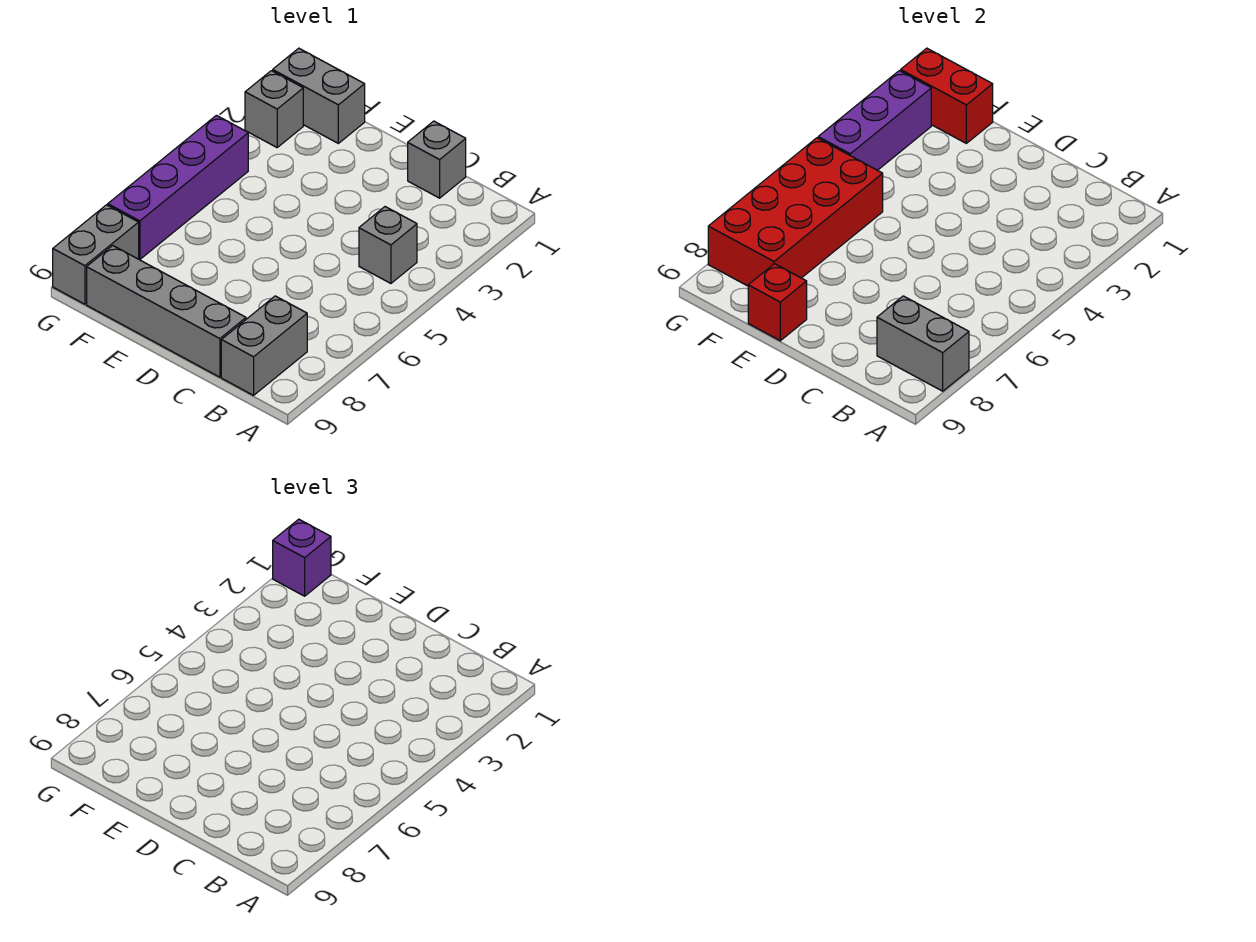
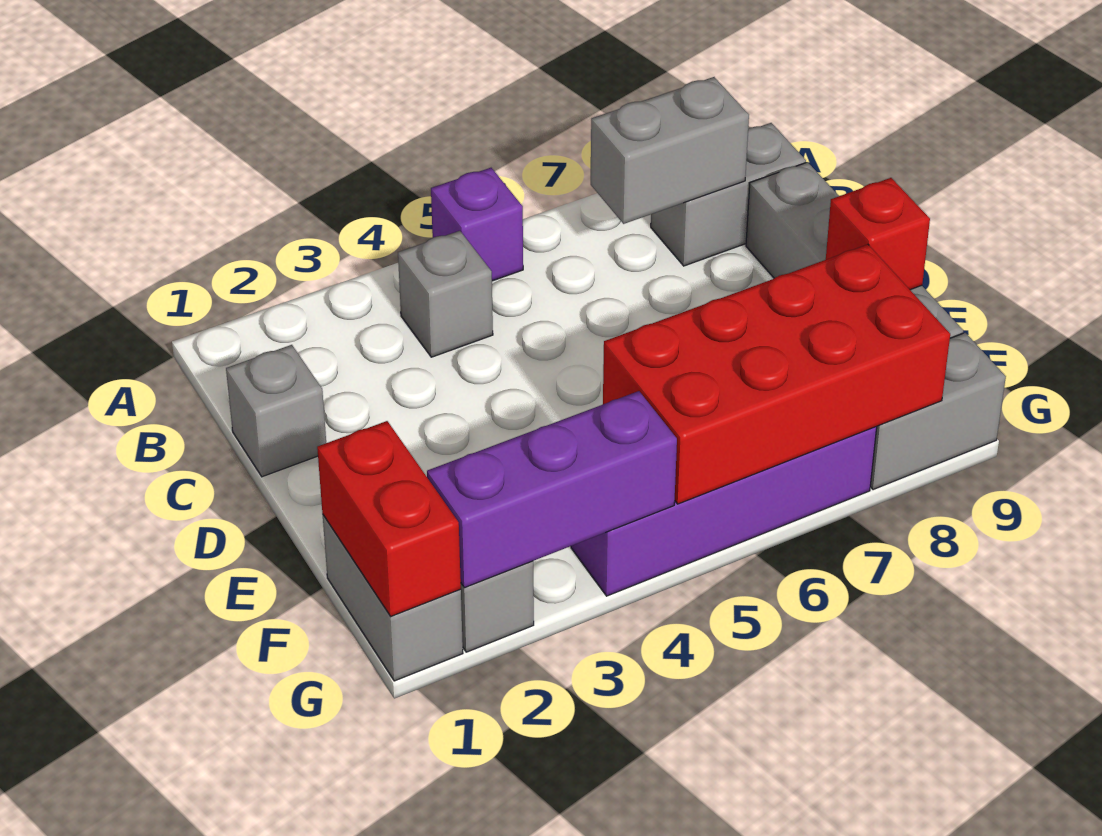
grey brick A8:B8 level 2 -> grey brick B7:B8 level 2
purple brick G1 level 3 -> purple brick A5 level 1

